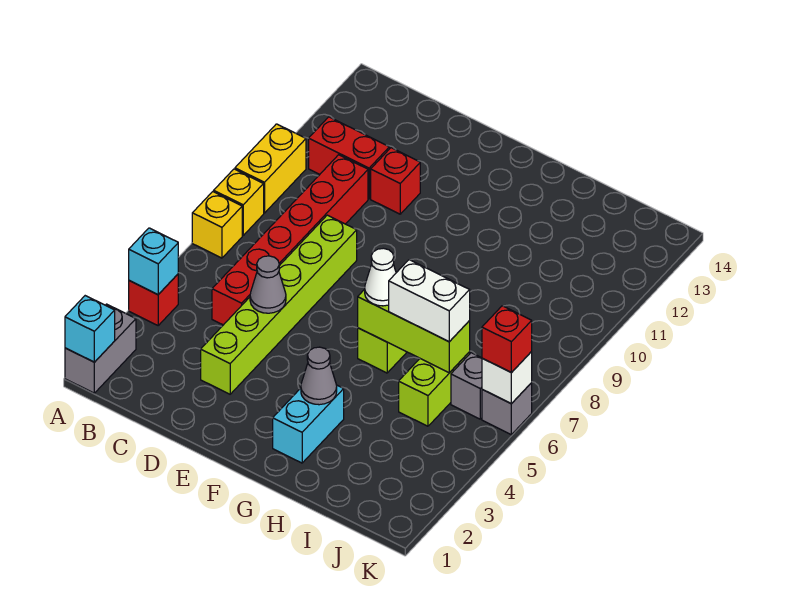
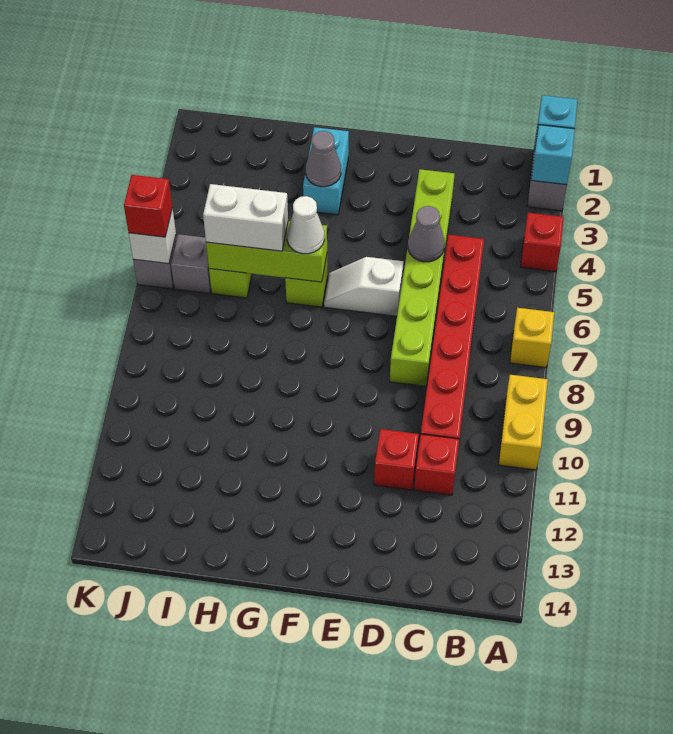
cyan brick A4 level 2 -> cyan brick A2 level 2
yellow brick A8 level 1 -> none
red brick B11:C11 level 1 -> red brick C11 level 1
none -> white slope E6:F6 level 1 top E

